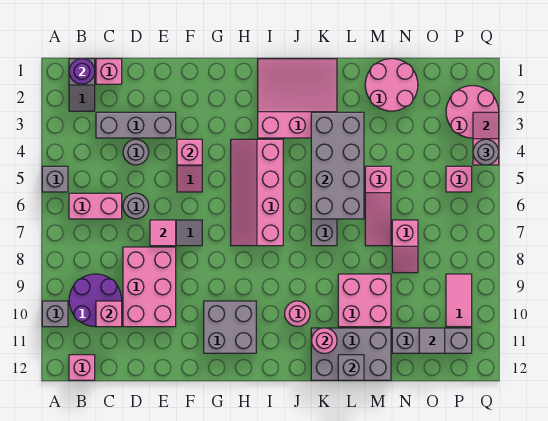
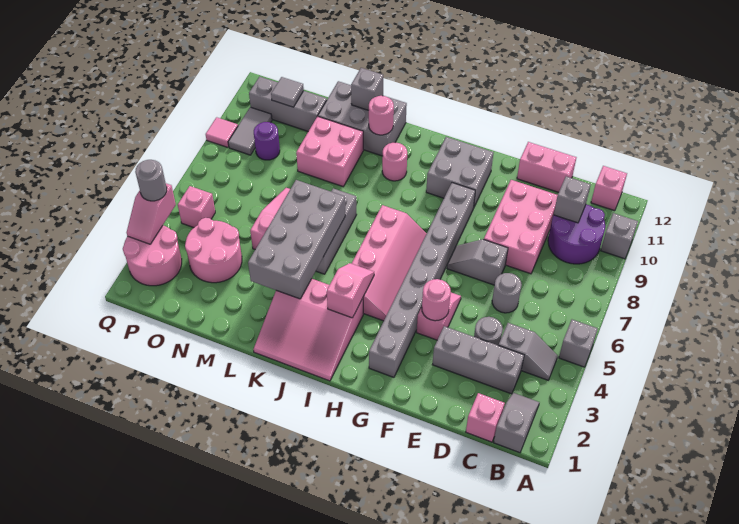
purple round brick B1 level 2 -> purple round brick O9 level 1
none -> grey slope B4:C4 level 1 top C
pink brick B6:C6 level 1 -> pink brick D12:E12 level 1
pink brick C10 level 2 -> grey brick C10 level 2
pink tile E7 level 2 -> pink tile Q9 level 1
pink brick F4 level 2 -> pink round brick F4 level 2
none -> grey brick G2:G9 level 1
pink round brick M1:N2 level 1 -> pink round brick N3:O4 level 1
pink slope N7:N8 level 1 top 7 -> pink slope I3:I4 level 2 top 3
pink tile P9:P10 level 1 -> grey tile P9:P10 level 1

